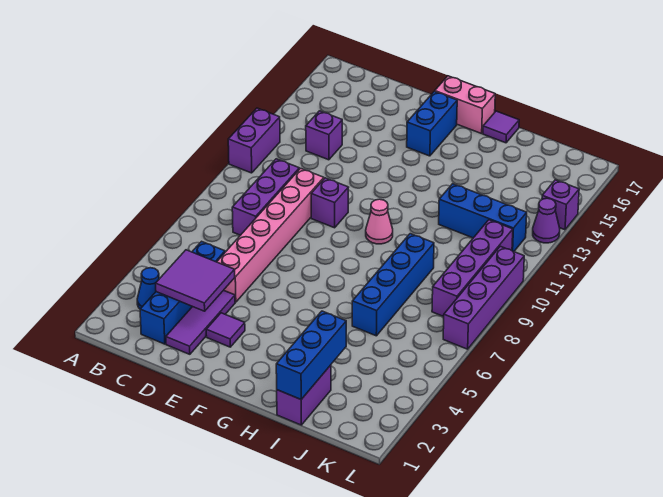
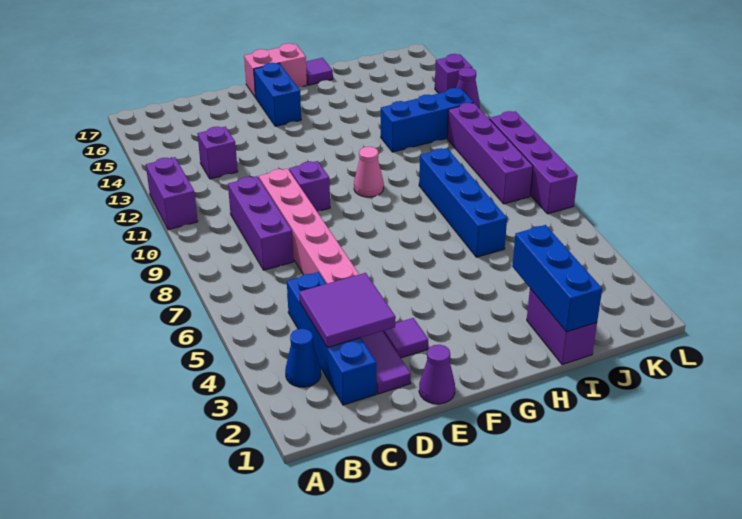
none -> purple cone E1 level 1

